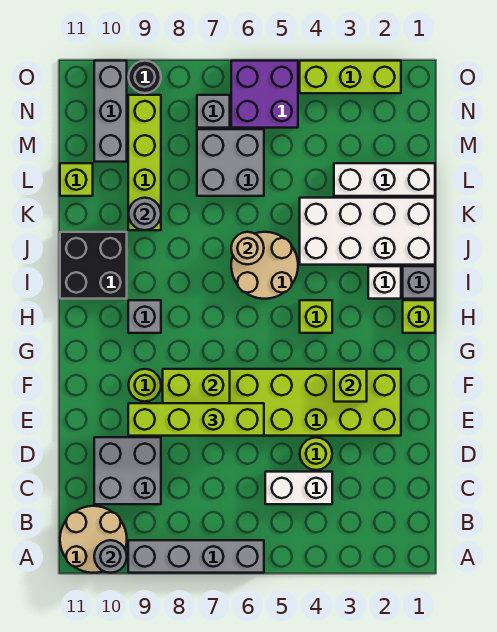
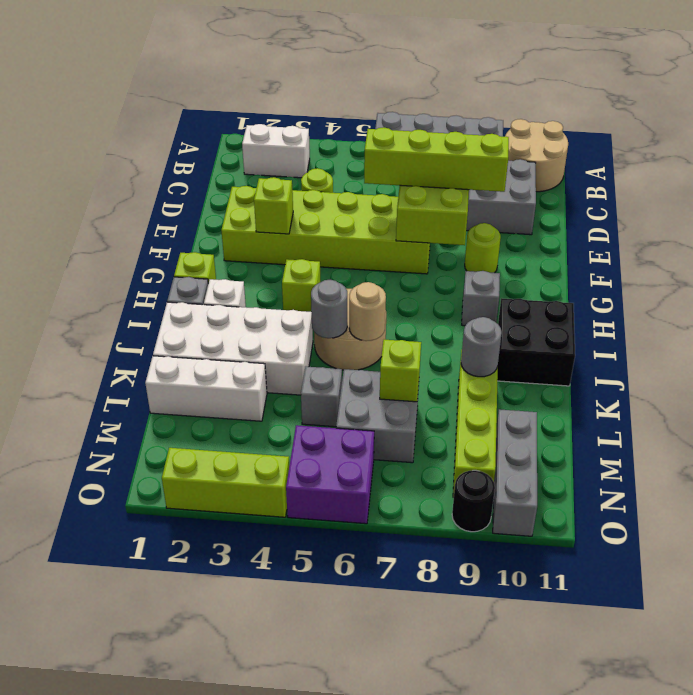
grey round brick A10 level 2 -> grey round brick J5 level 2
white brick C4:C5 level 1 -> white brick B2:B3 level 1
lime brick L11 level 1 -> lime brick L7 level 2
grey brick N7 level 1 -> grey brick L5 level 1

